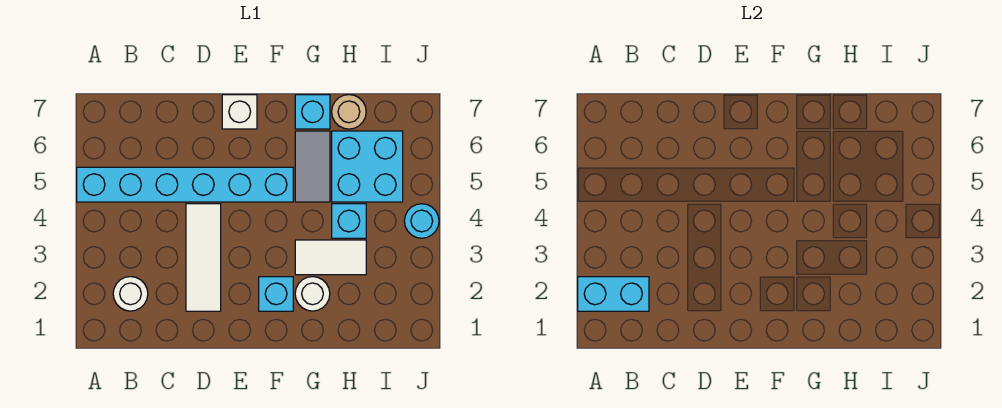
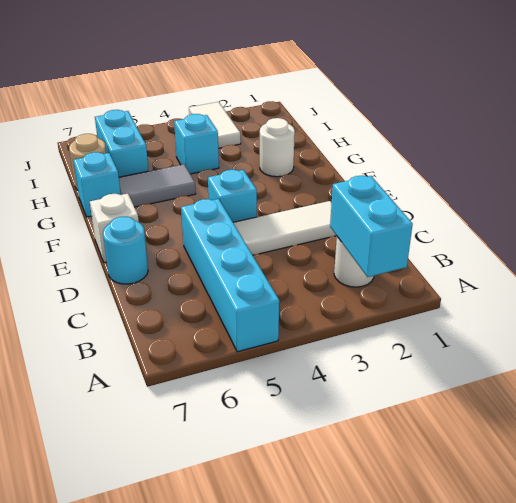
cyan brick A5:F5 level 1 -> cyan brick A5:D5 level 1
cyan brick F2 level 1 -> cyan brick E4 level 1
white tile G3:H3 level 1 -> white tile I3:J3 level 1
cyan brick H5:I6 level 1 -> cyan brick H6:I6 level 1
cyan round brick J4 level 1 -> cyan round brick D7 level 1

